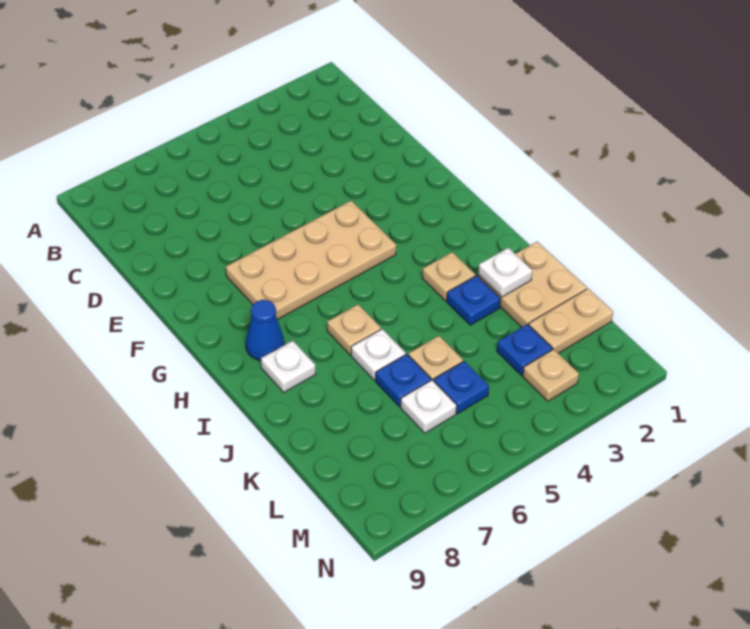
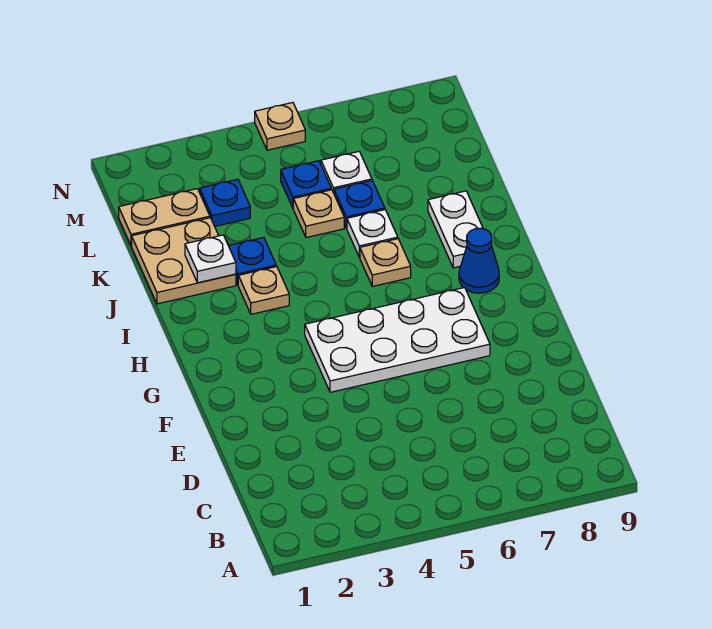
tan plate F4:G7 level 1 -> white plate F4:G7 level 1
white plate I8 level 1 -> white plate I8:J8 level 1
tan plate M3 level 1 -> tan plate N5 level 1

